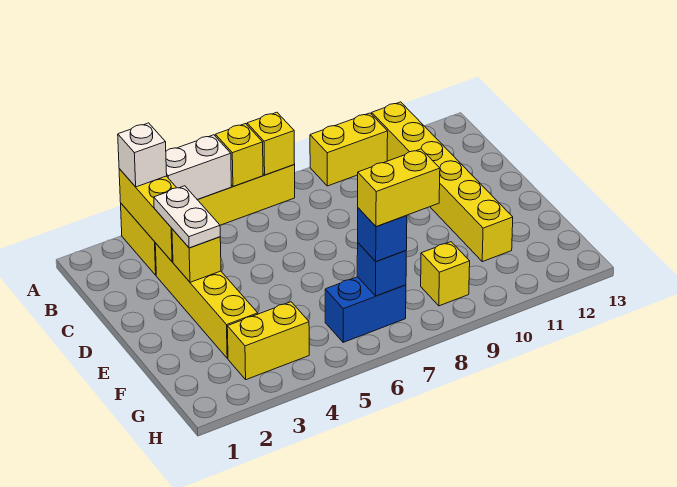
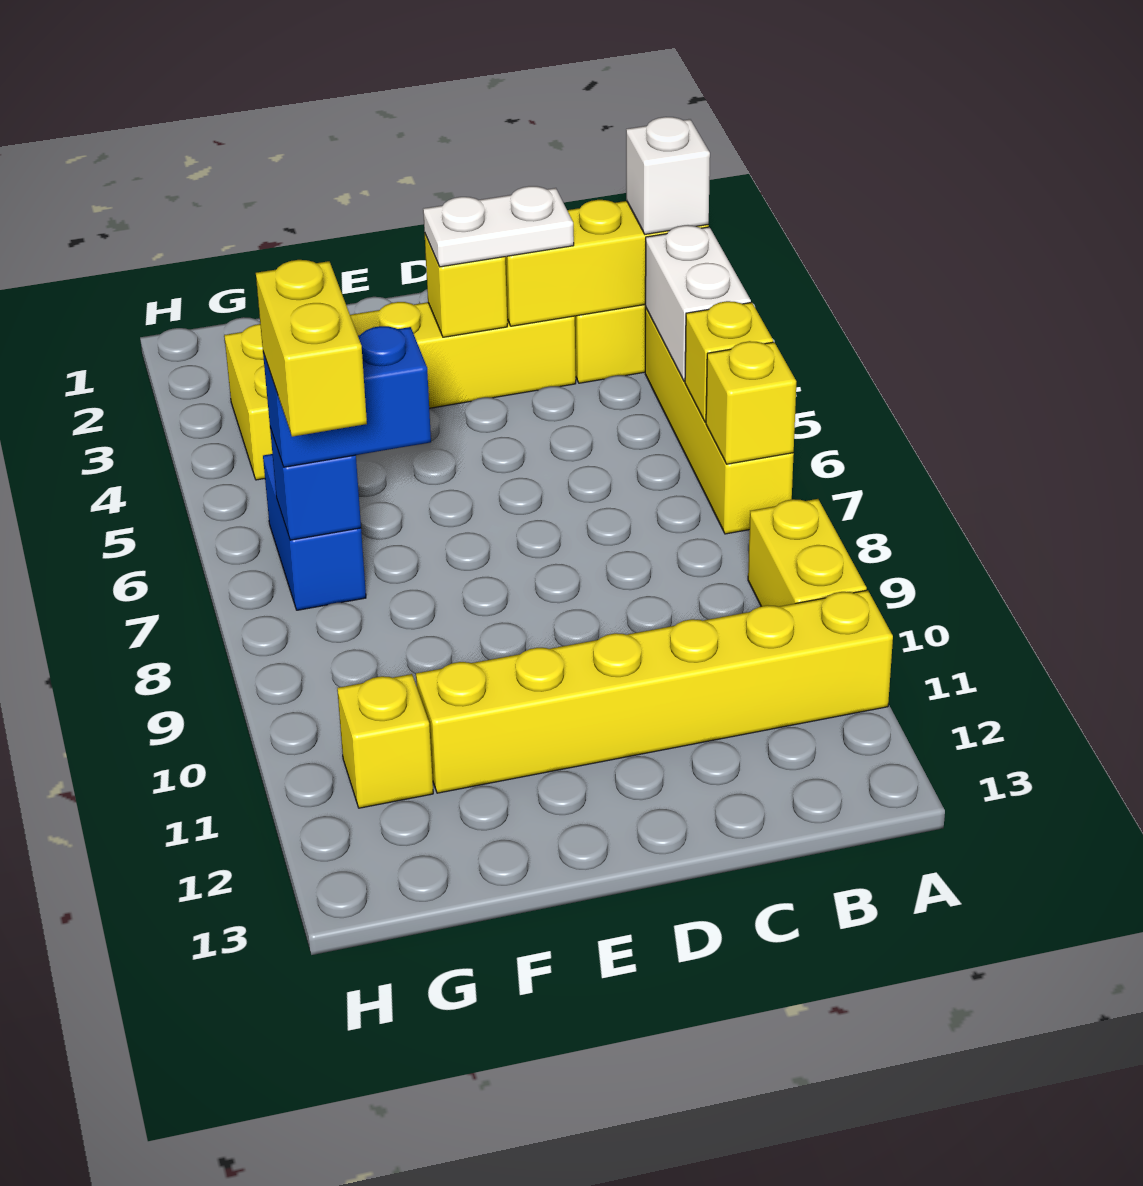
blue brick G7 level 3 -> blue brick F7:G7 level 3
yellow brick G9 level 1 -> yellow brick G11 level 1

